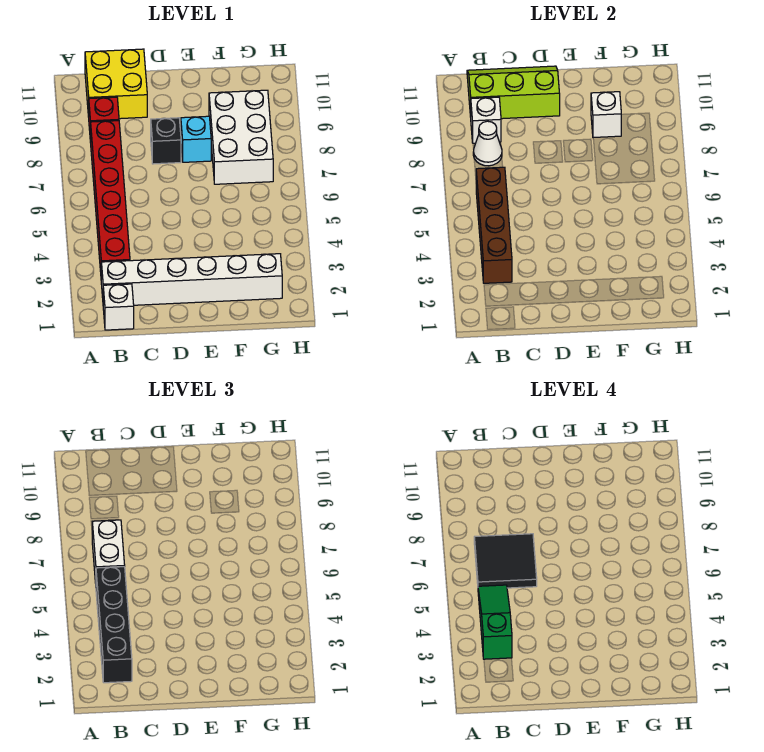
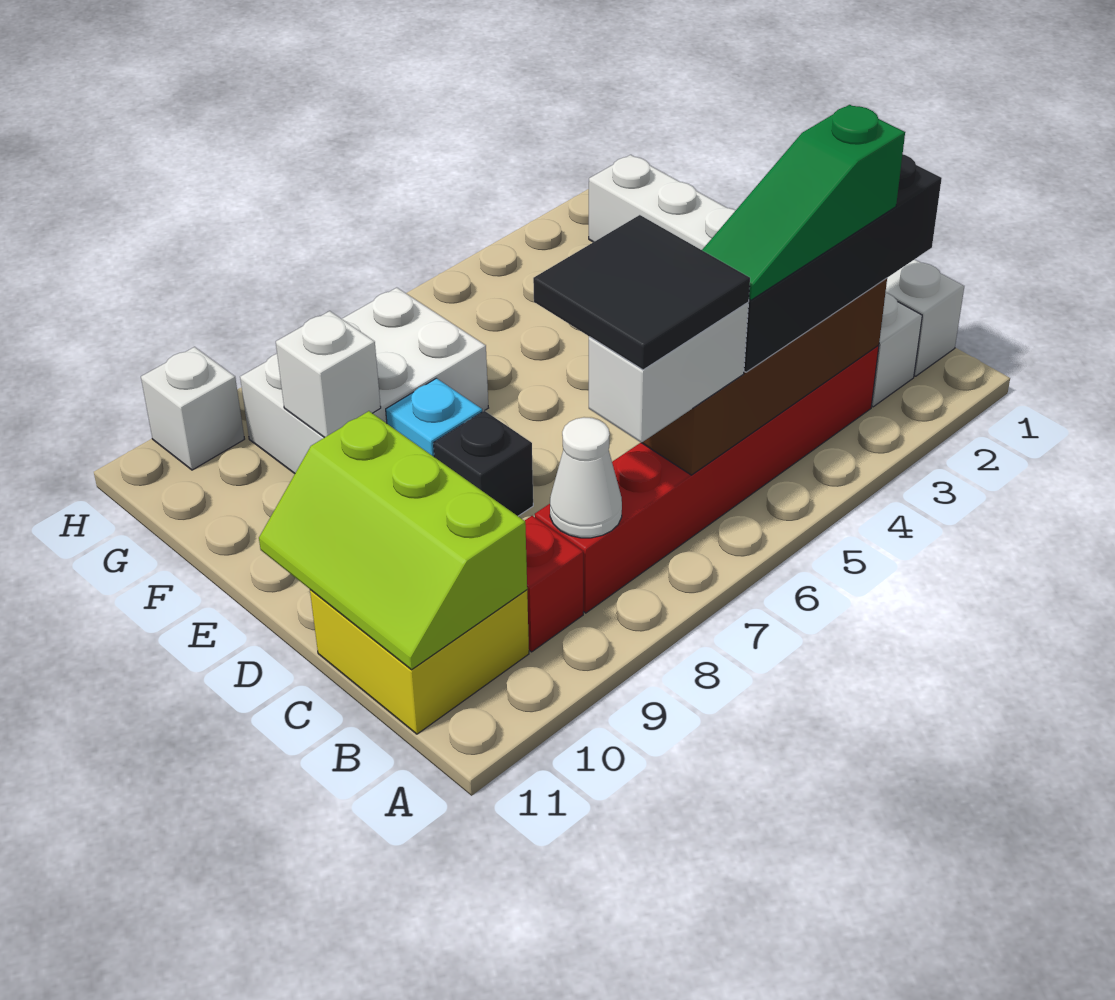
white brick B9 level 2 -> white brick H10 level 1

